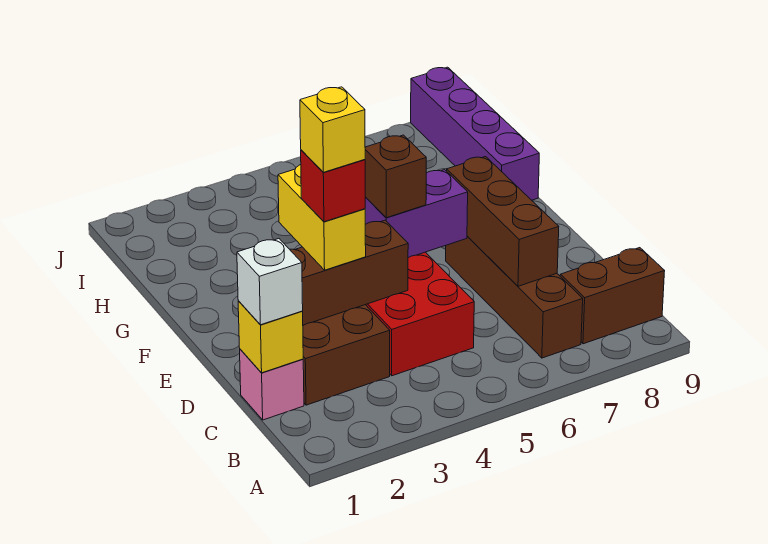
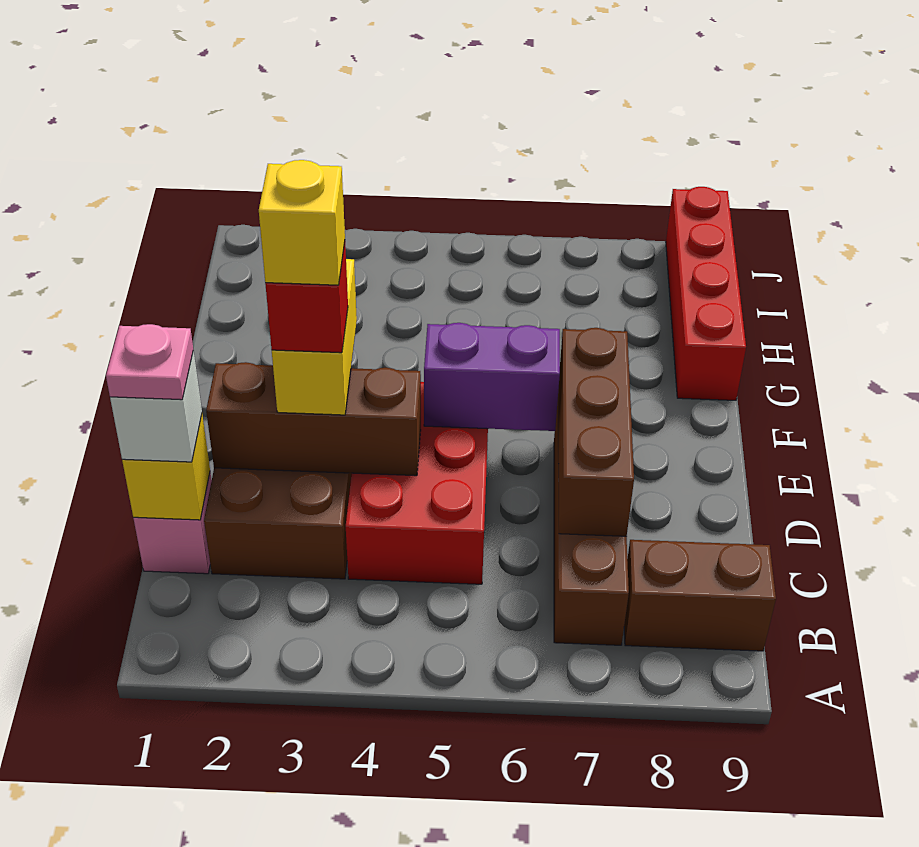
none -> pink plate C1 level 4
brown brick E5 level 3 -> none
purple brick G9:J9 level 1 -> red brick G9:J9 level 1

